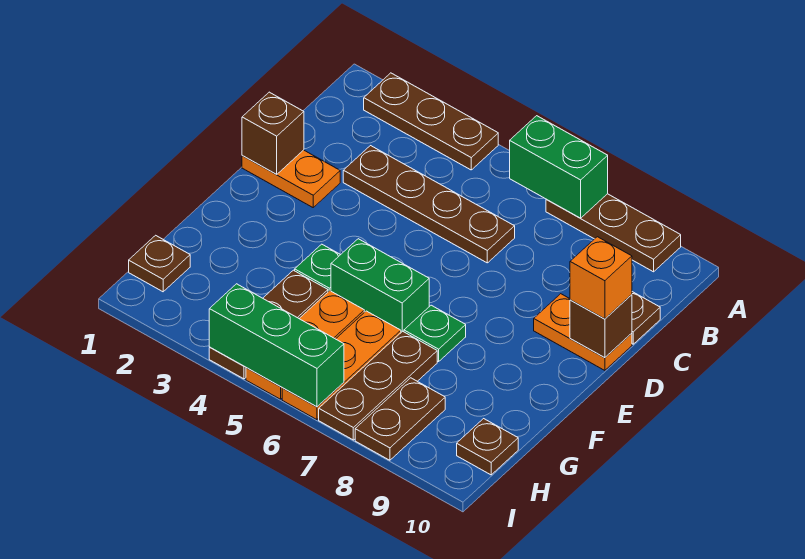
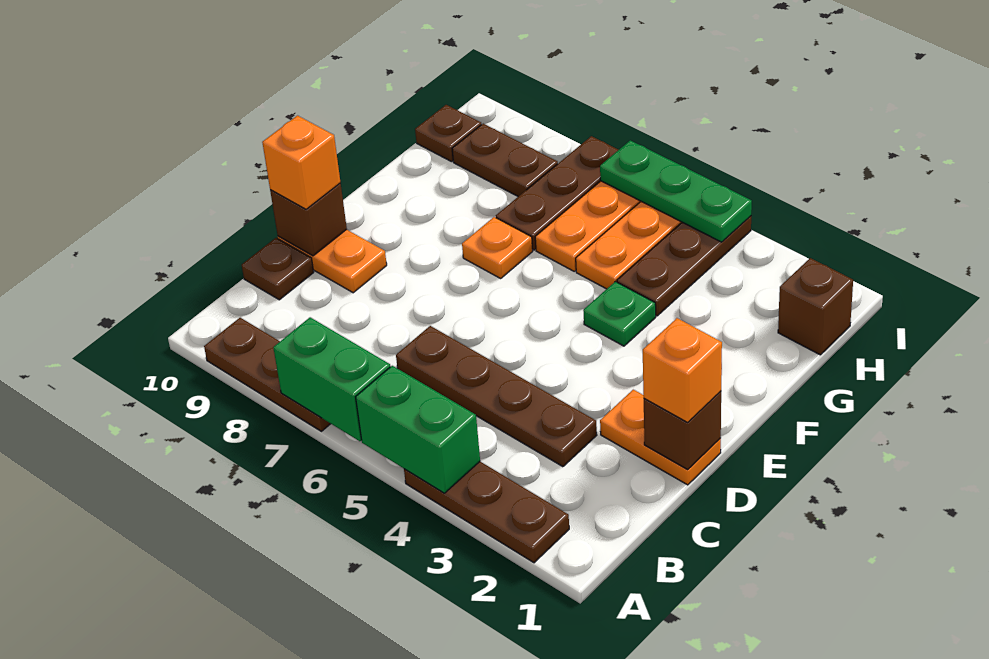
none -> orange brick D1 level 3
green brick F5:F6 level 1 -> green brick A4:A5 level 2
green plate F7 level 1 -> orange plate F7 level 1
brown plate H1 level 1 -> brown brick H1 level 1
brown plate H8:I8 level 1 -> brown plate H8:H9 level 1
green brick I4:I6 level 2 -> green plate I4:I6 level 2

